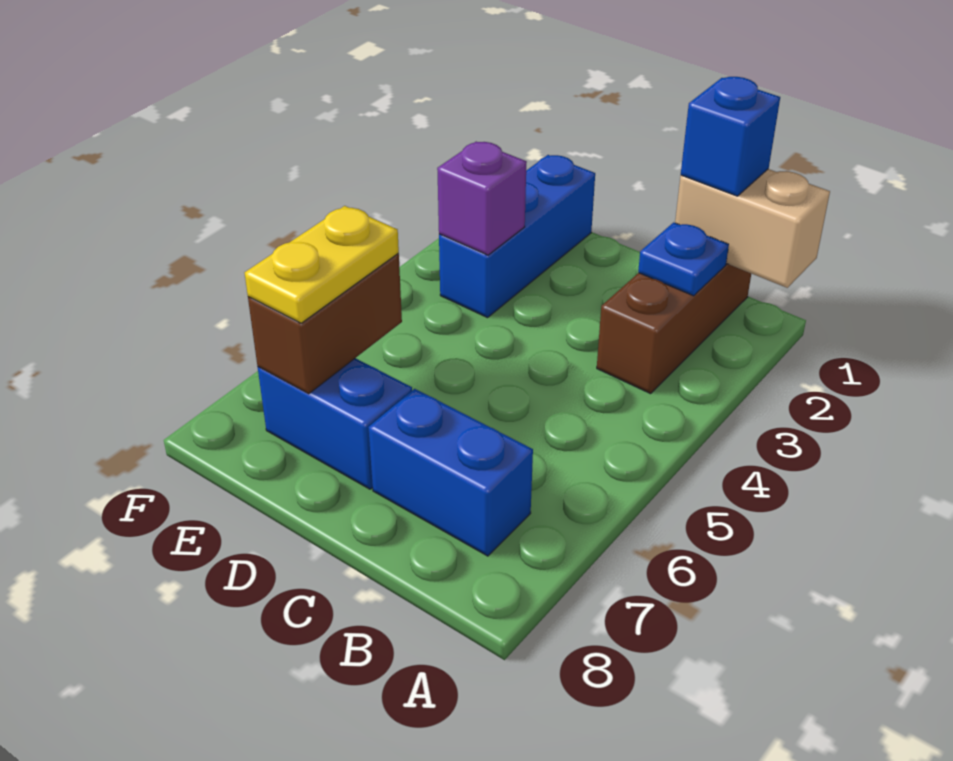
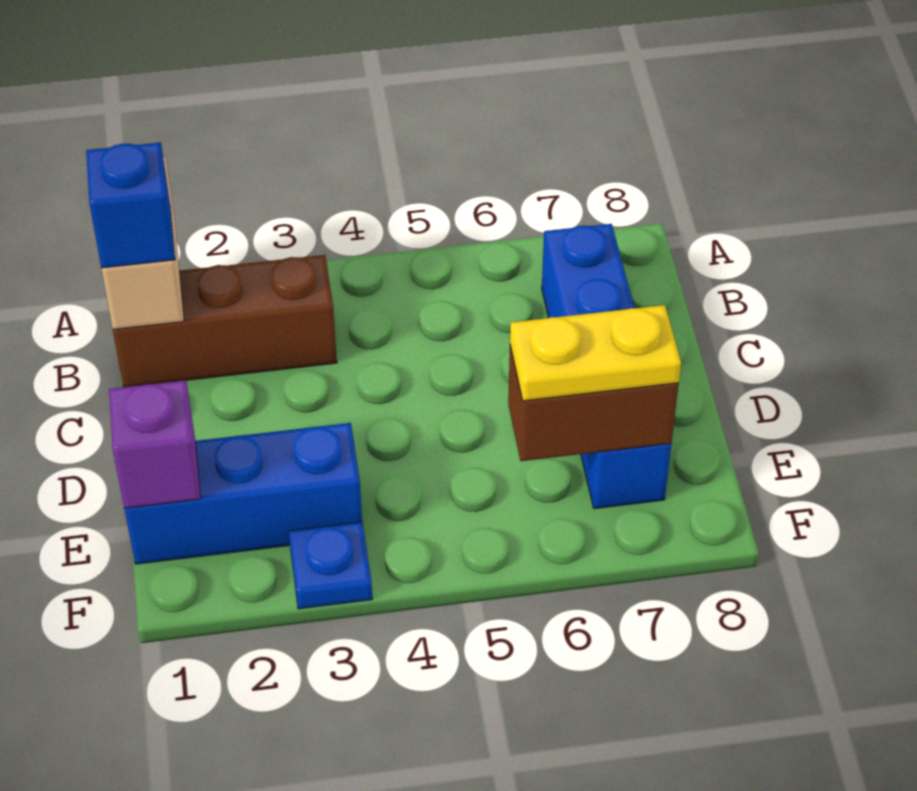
blue plate B2 level 2 -> blue plate F3 level 1
purple brick E3 level 2 -> purple brick E1 level 2

